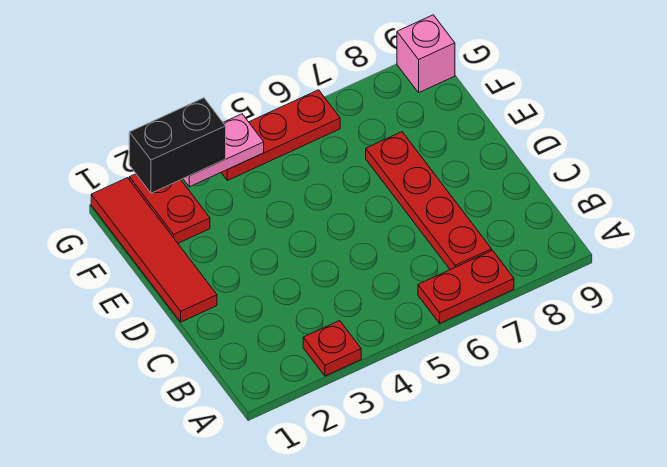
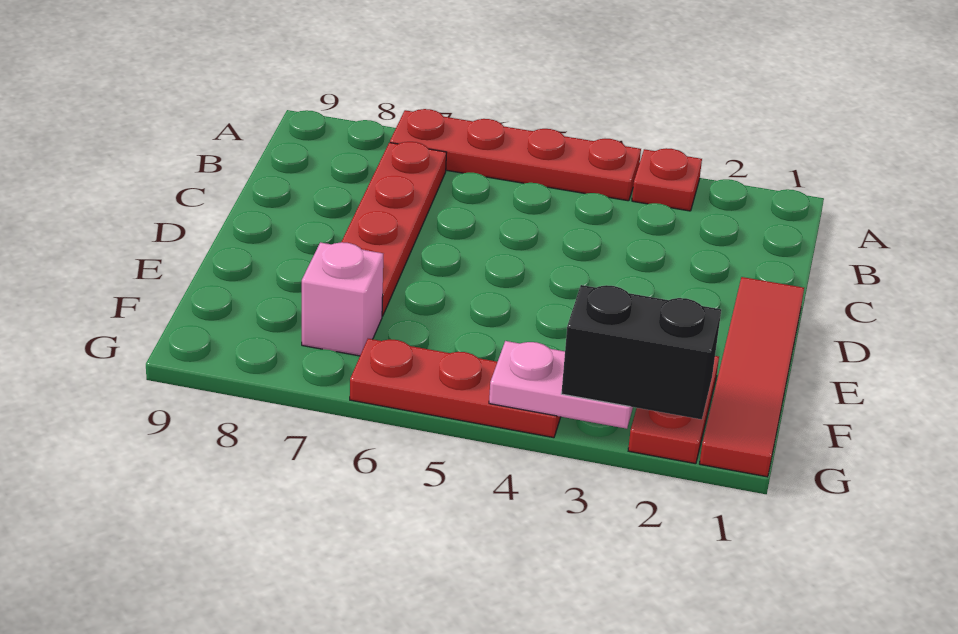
red plate A6:A7 level 1 -> red plate A4:A7 level 1
pink brick G9 level 1 -> pink brick F7 level 1

